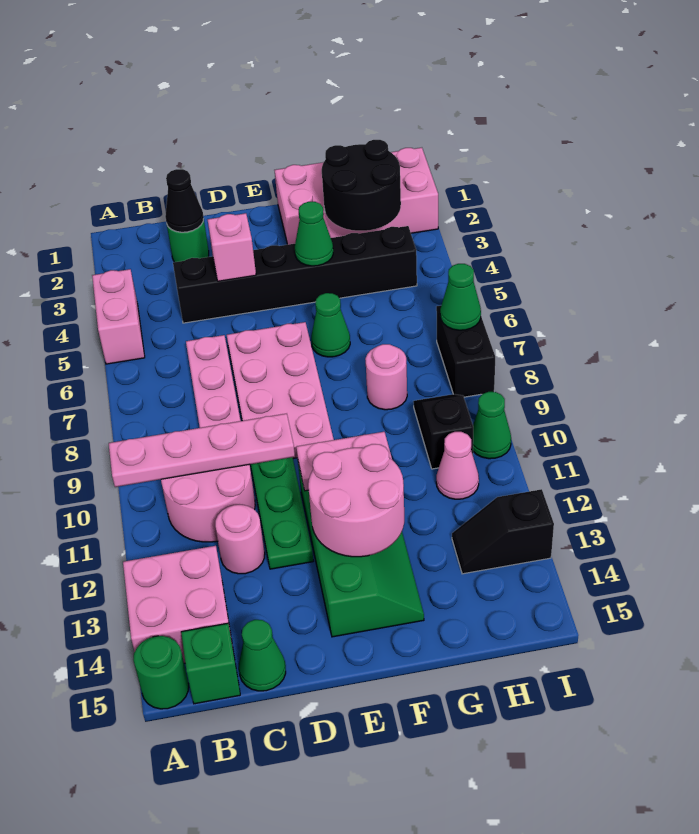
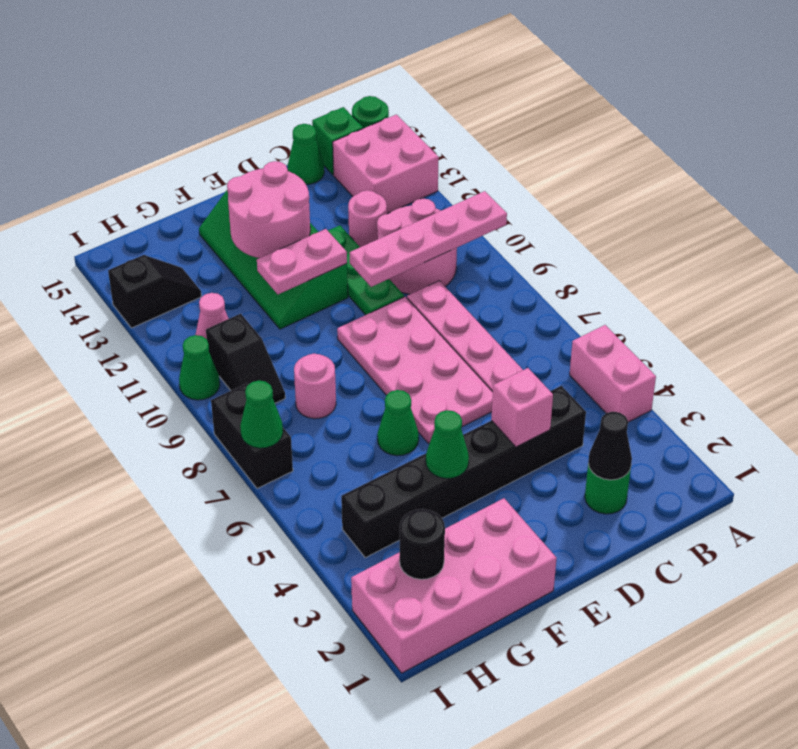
black round brick G2:H3 level 2 -> black round brick H2 level 2

